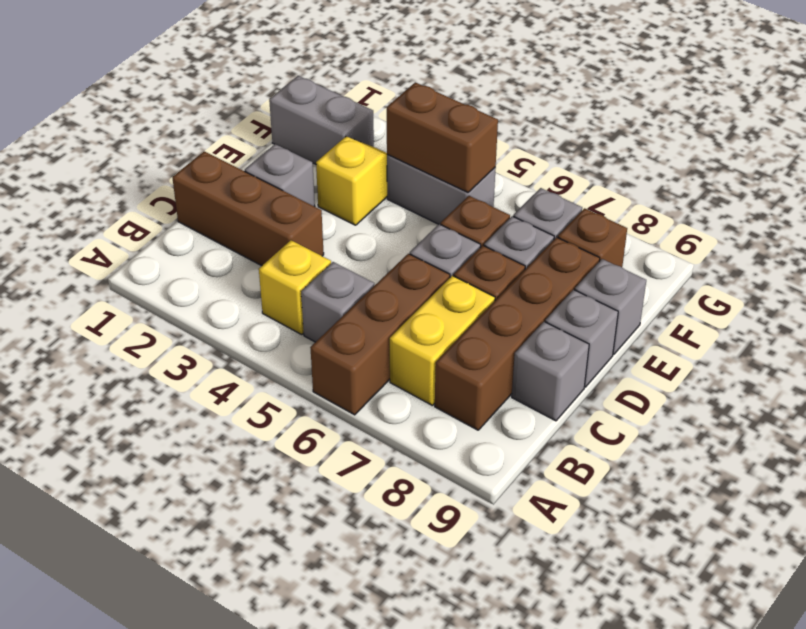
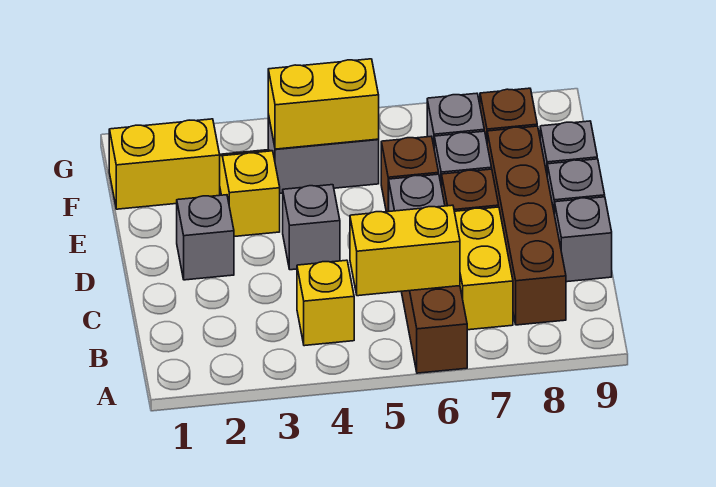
grey brick B5 level 1 -> grey brick D4 level 1
none -> yellow brick B5:B6 level 2
brown brick C1:C3 level 1 -> none
grey brick F1:F2 level 1 -> yellow brick F1:F2 level 1
brown brick F4:F5 level 2 -> yellow brick F4:F5 level 2

